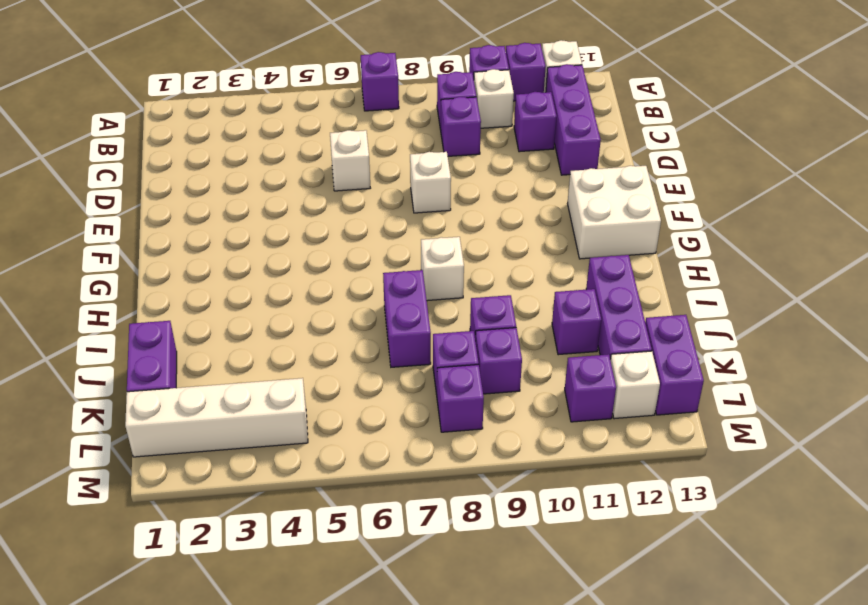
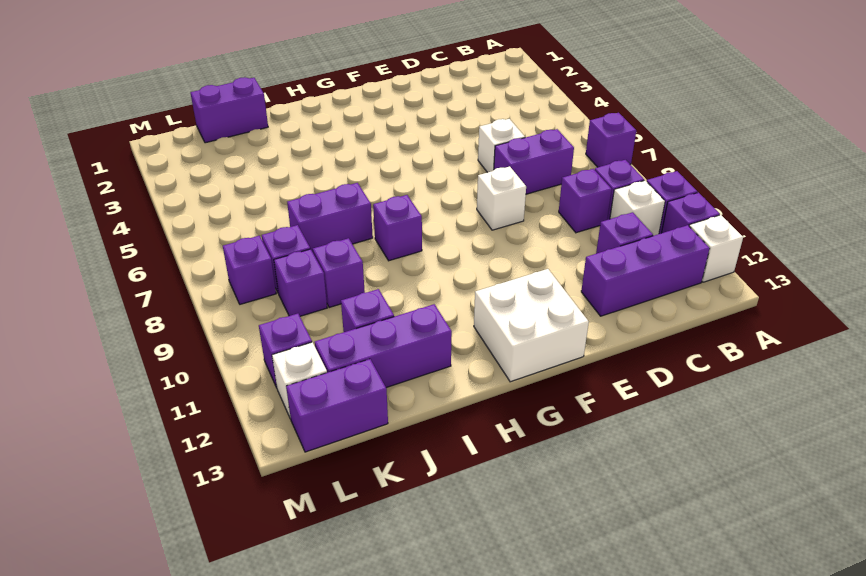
none -> purple brick C7:D7 level 1
white brick H8 level 1 -> purple brick H8 level 1
white brick L1:L4 level 1 -> none

